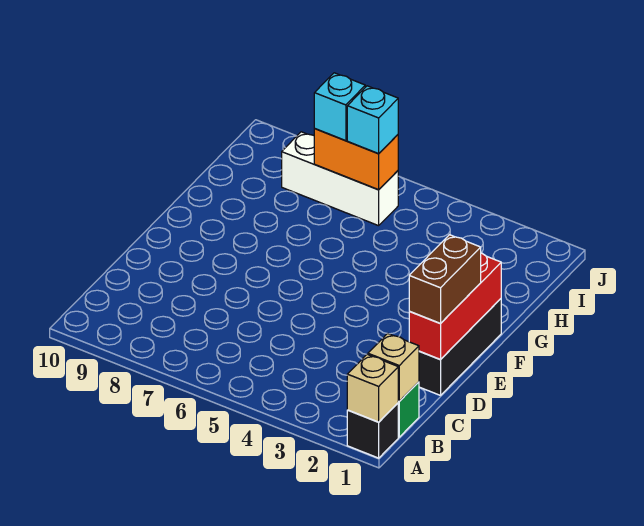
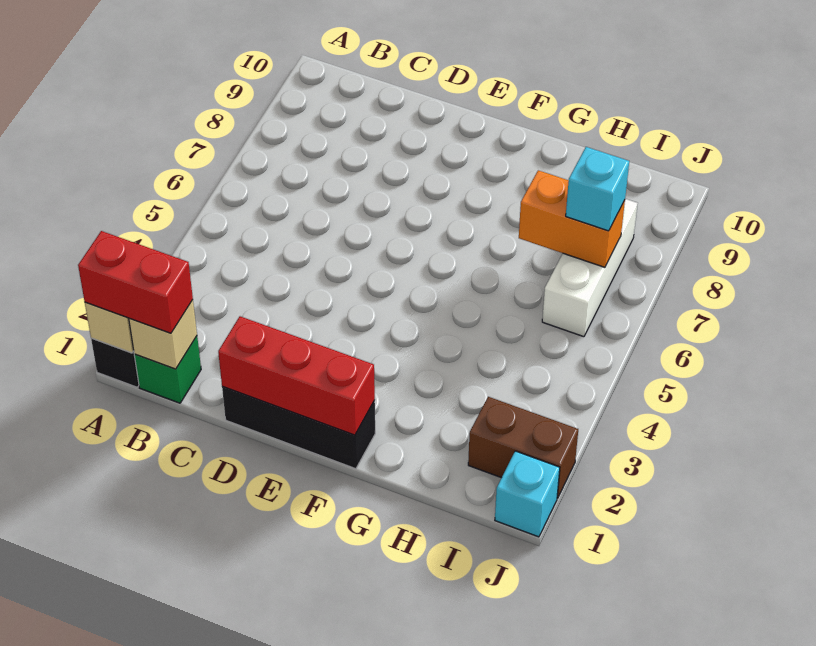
none -> red brick A1:B1 level 3
brown brick D1:E1 level 3 -> brown brick I2:J2 level 1
orange brick I6:I7 level 2 -> orange brick H7:I7 level 2
cyan brick I6 level 3 -> cyan brick J1 level 1

